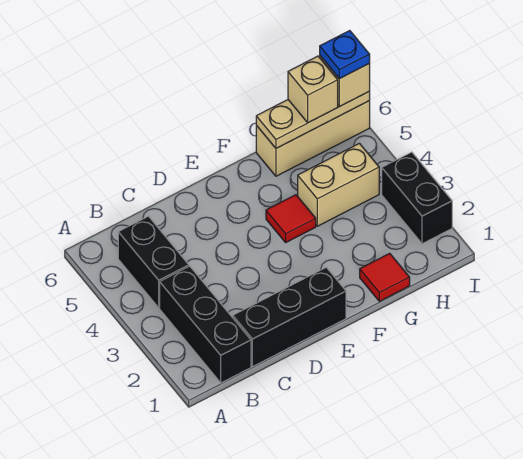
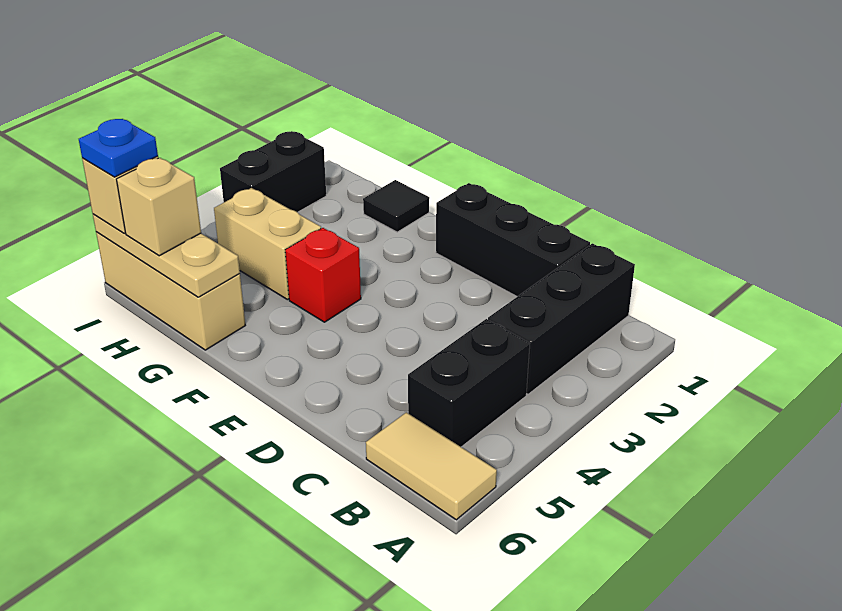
none -> tan tile A6:B6 level 1
red tile F4 level 1 -> red brick F4 level 1
red tile G1 level 1 -> black tile G1 level 1

